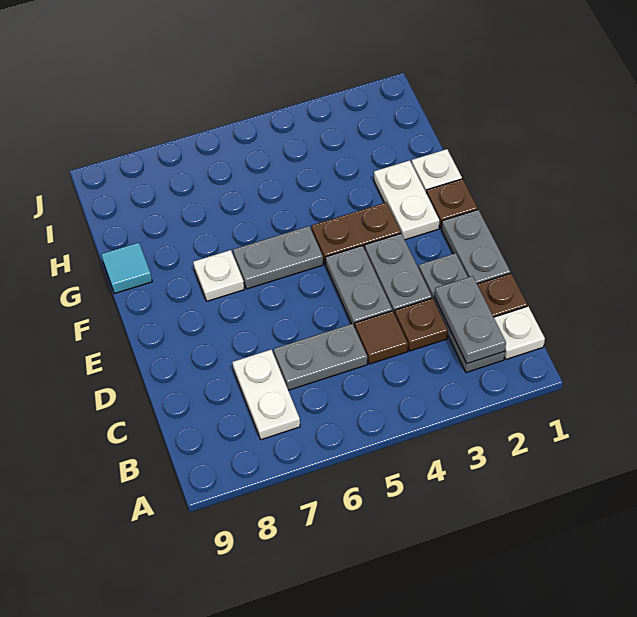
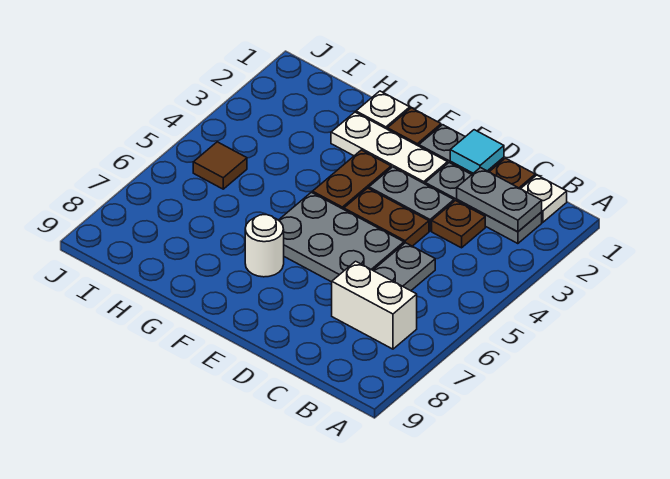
white plate B7:C7 level 1 -> white brick B7:C7 level 1
brown tile C4 level 1 -> brown tile I5 level 1
grey plate D4:E4 level 1 -> brown plate D4:E4 level 1
white plate F2:G2 level 1 -> white plate E2:G2 level 1
grey plate F5:F6 level 1 -> grey plate D5:F6 level 1
white plate F7 level 1 -> white round brick F7 level 1
cyan tile G9 level 1 -> cyan tile D1 level 2

